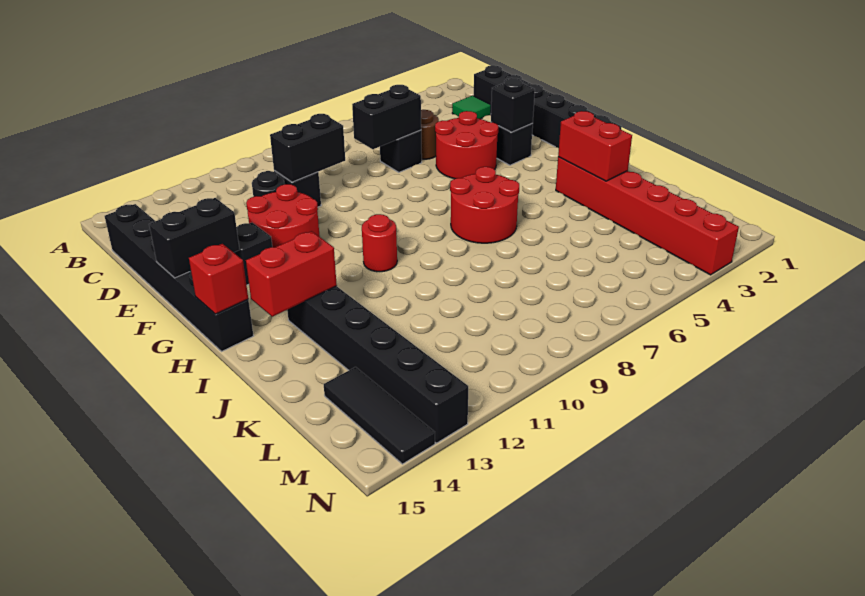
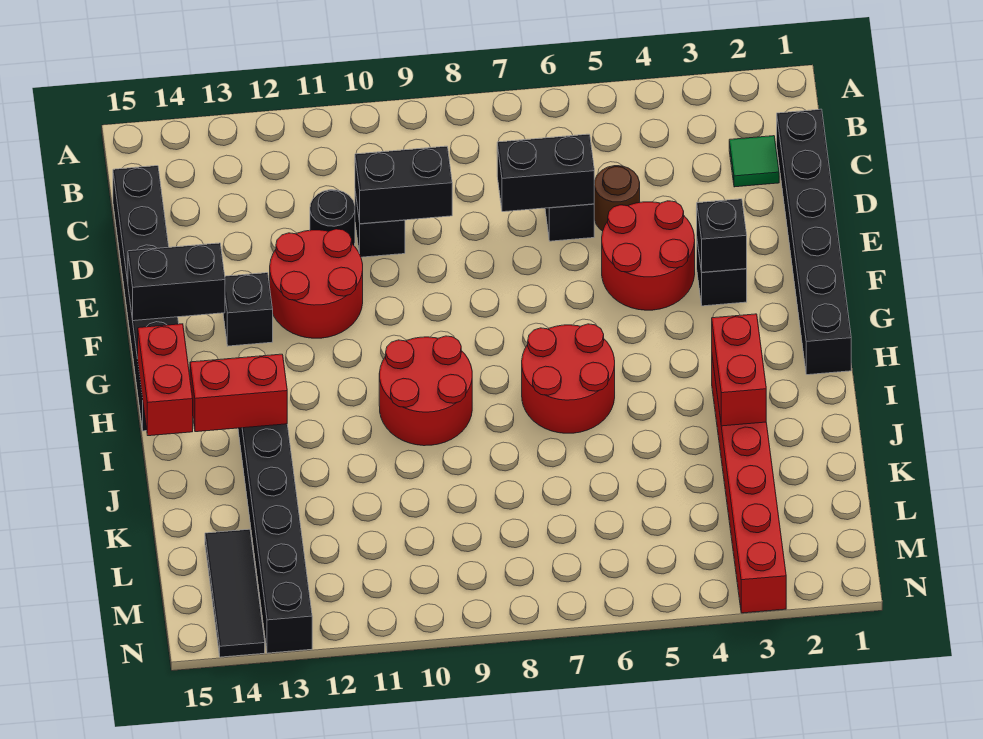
red round brick H10 level 1 -> red round brick H9:I10 level 1
red brick H15 level 2 -> red brick H15:I15 level 2

